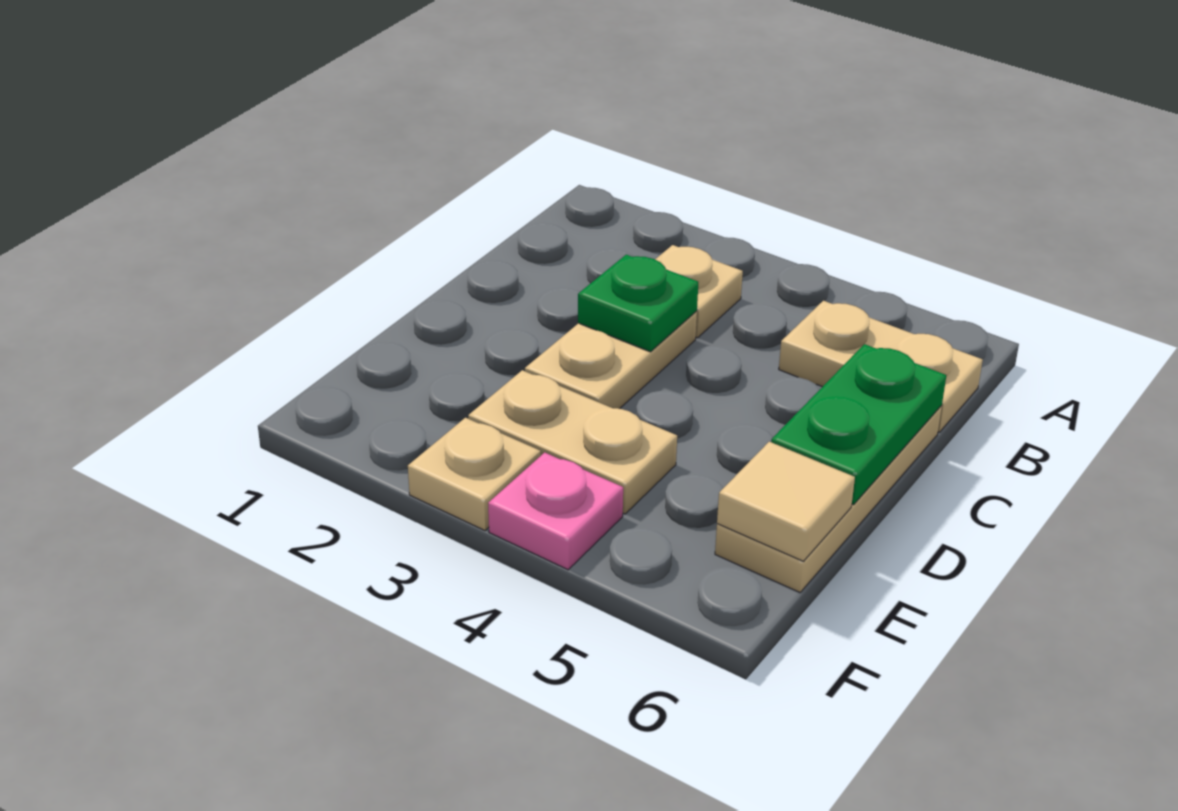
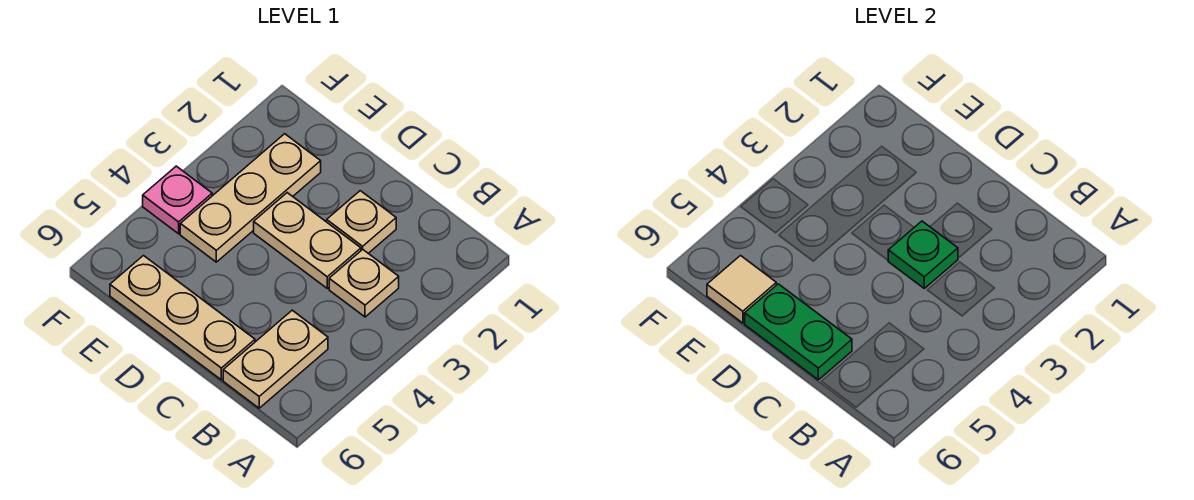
tan plate E3:E4 level 1 -> tan plate E2:E4 level 1
tan plate F3 level 1 -> tan plate C2 level 1

